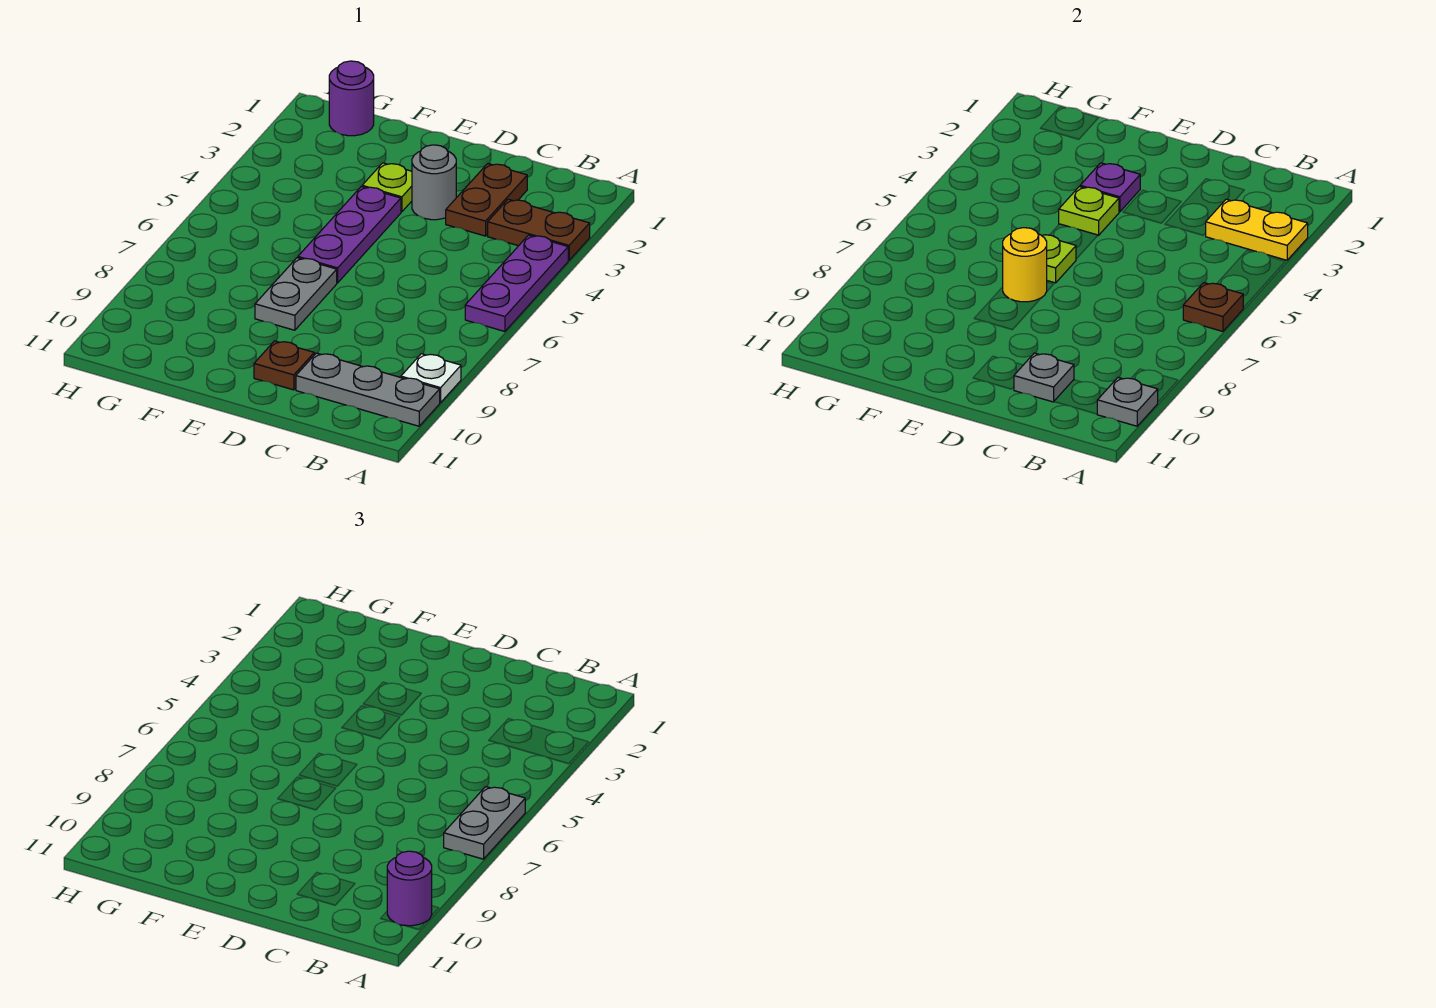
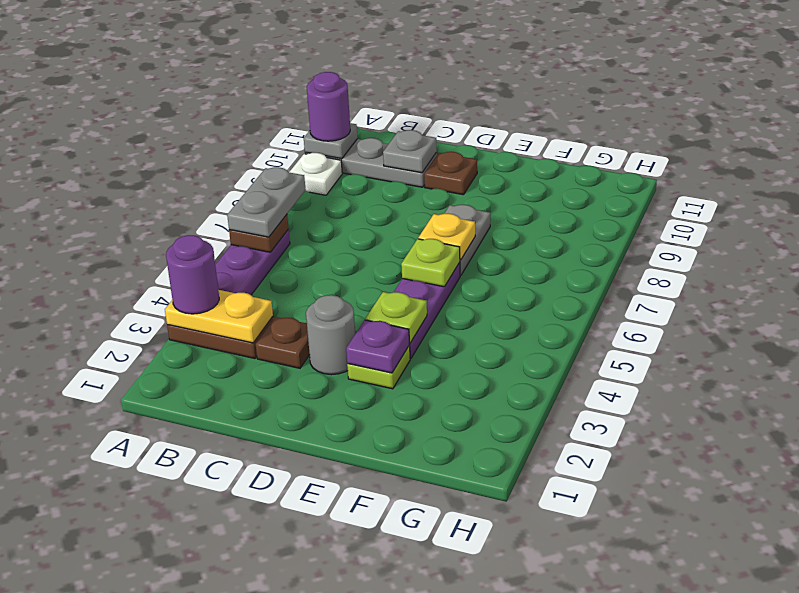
brown plate C2:C3 level 1 -> brown plate C3 level 1
yellow round brick E7 level 2 -> yellow plate E7 level 2
purple round brick G1 level 1 -> purple round brick A3 level 3

